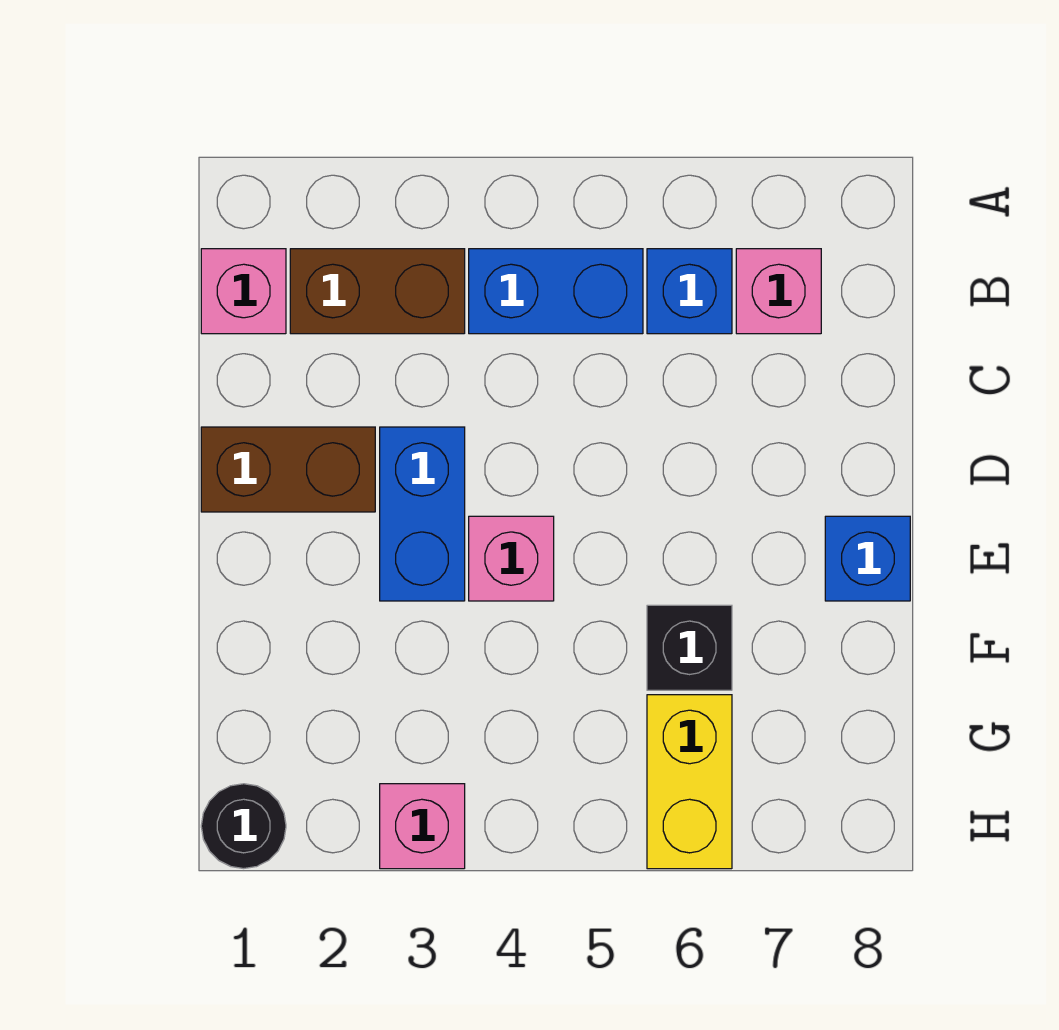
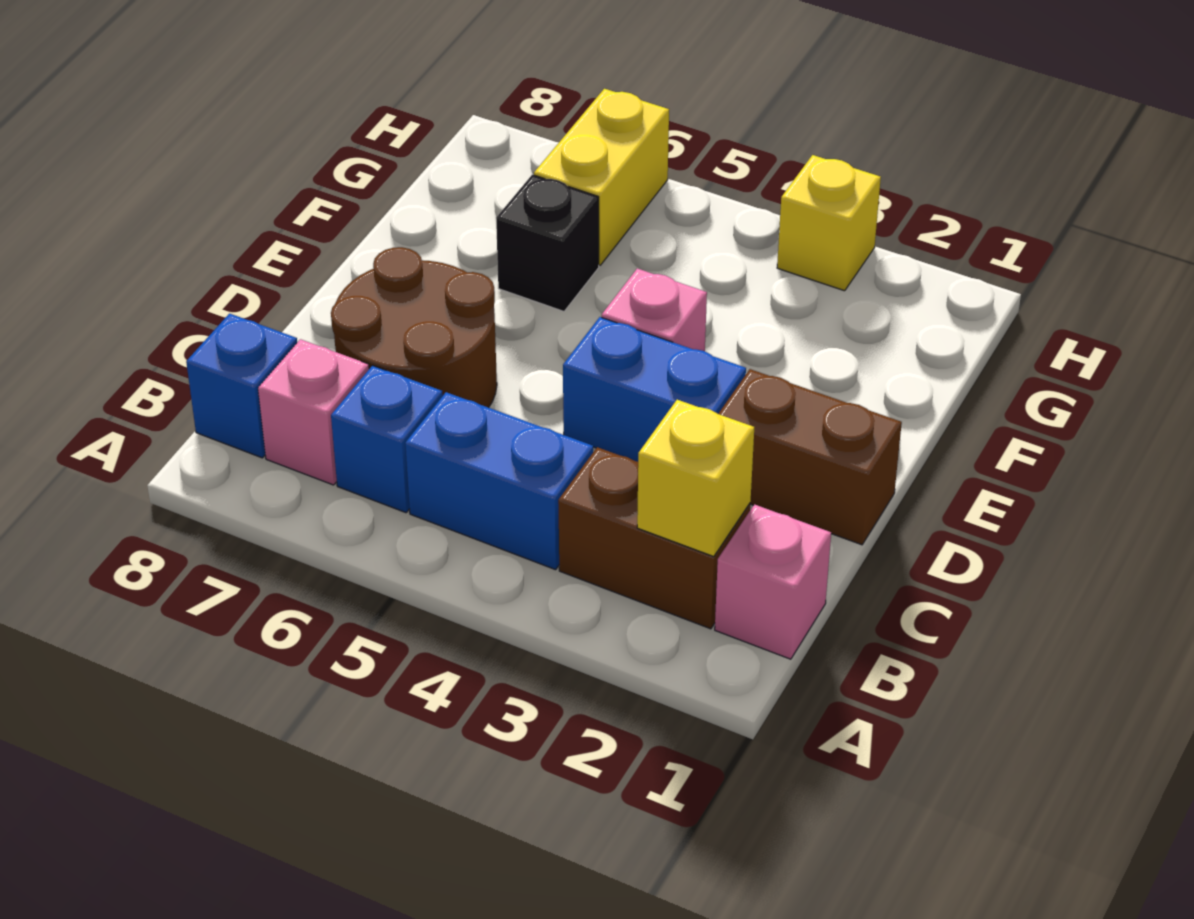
none -> yellow brick B2 level 2
none -> brown round brick C6:D7 level 1
blue brick D3:E3 level 1 -> blue brick D3:D4 level 1
blue brick E8 level 1 -> blue brick B8 level 1
black round brick H1 level 1 -> none
pink brick H3 level 1 -> yellow brick H3 level 1

